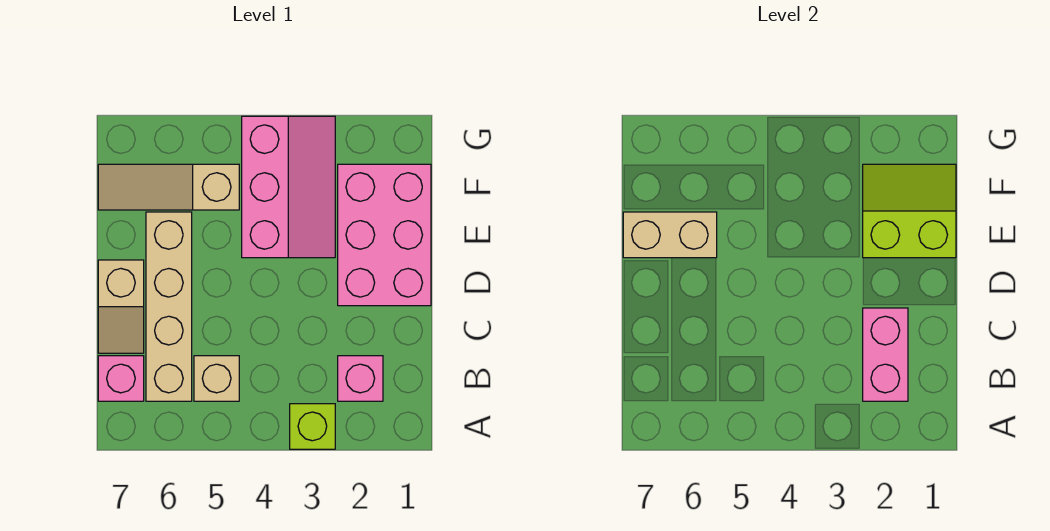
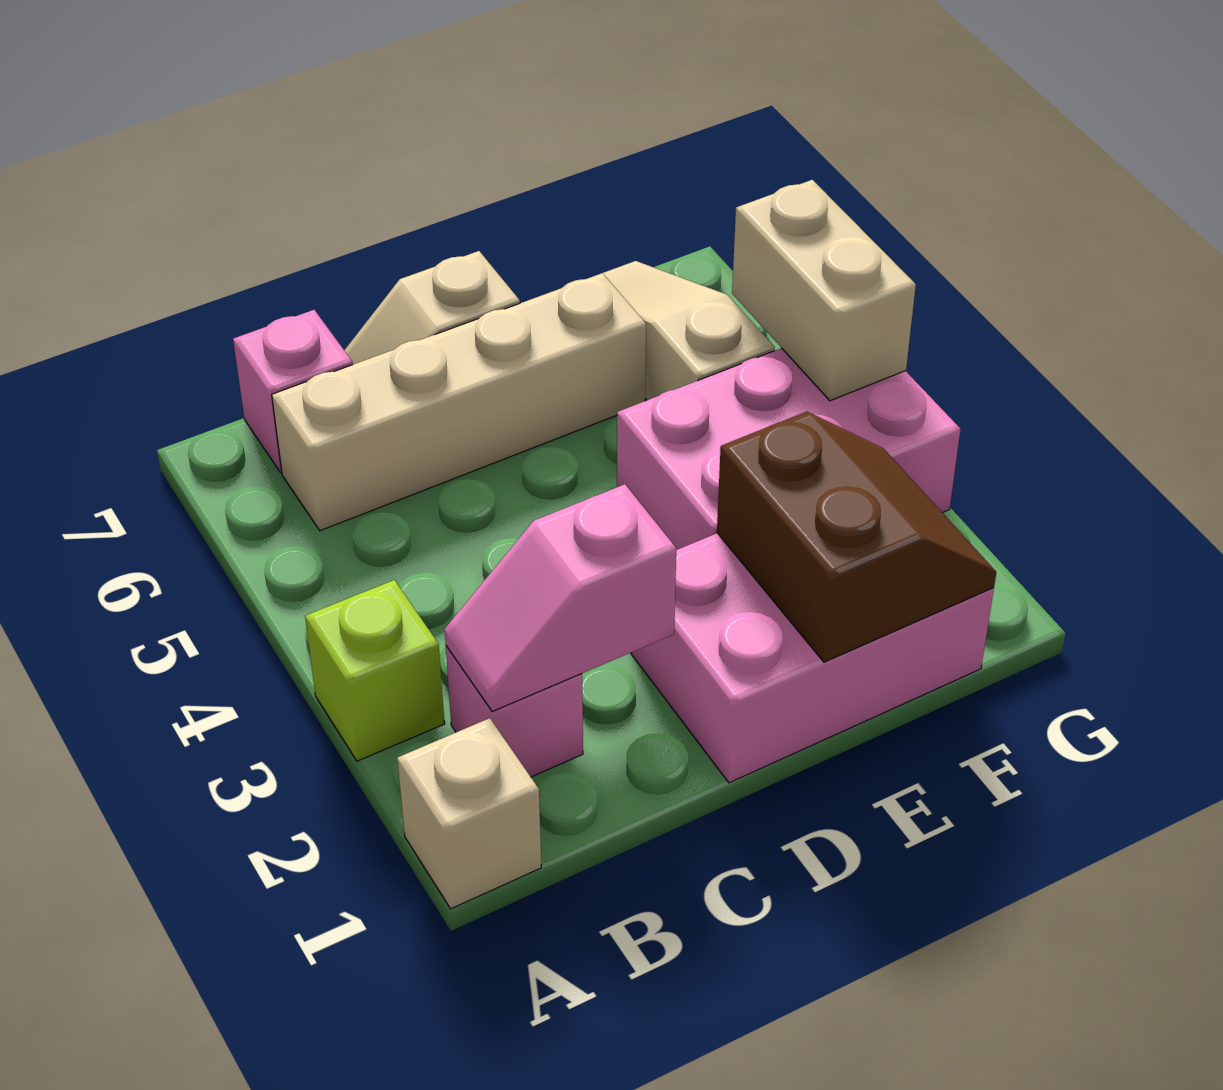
pink brick B2:C2 level 2 -> pink slope B2:C2 level 2 top C
tan brick B5 level 1 -> tan brick A1 level 1
lime slope E1:F2 level 2 top E -> brown slope E1:F2 level 2 top E
pink slope E3:G4 level 1 top 4 -> pink brick E3:G4 level 1
tan brick E6:E7 level 2 -> tan brick G4:G5 level 2

